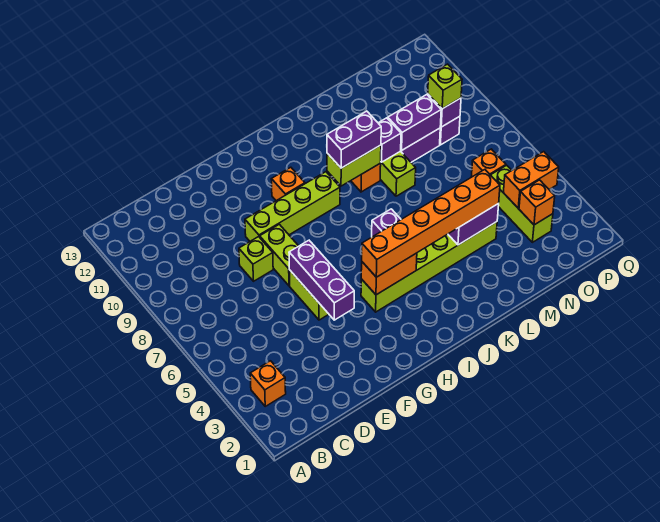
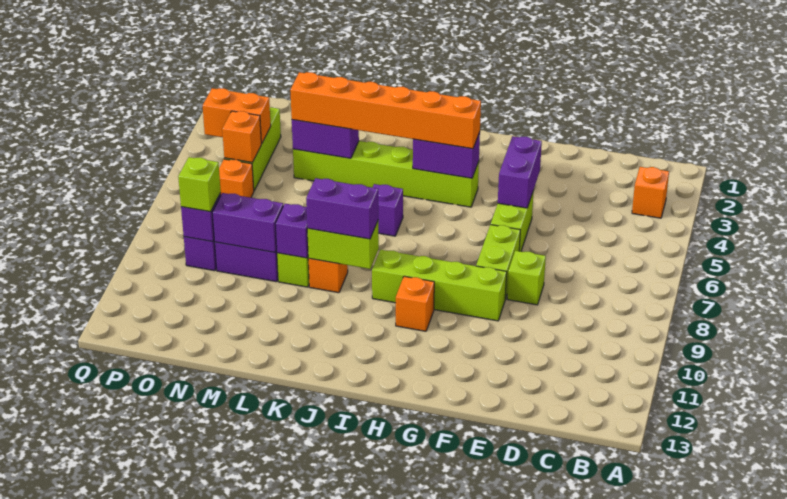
purple brick F4:F6 level 2 -> purple brick F4:F5 level 2
orange brick H4:I4 level 2 -> purple brick H4:I4 level 2
orange brick O3 level 2 -> orange brick O5 level 2

